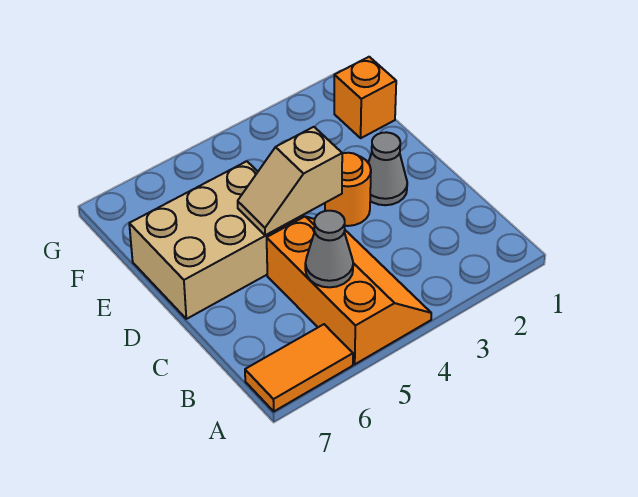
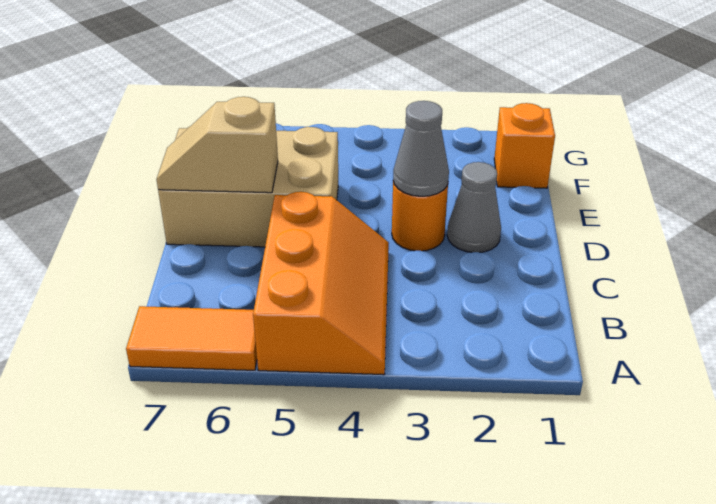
grey cone B5 level 2 -> grey cone D3 level 2
tan slope D4:D5 level 2 top 4 -> tan slope D6:D7 level 2 top 6

